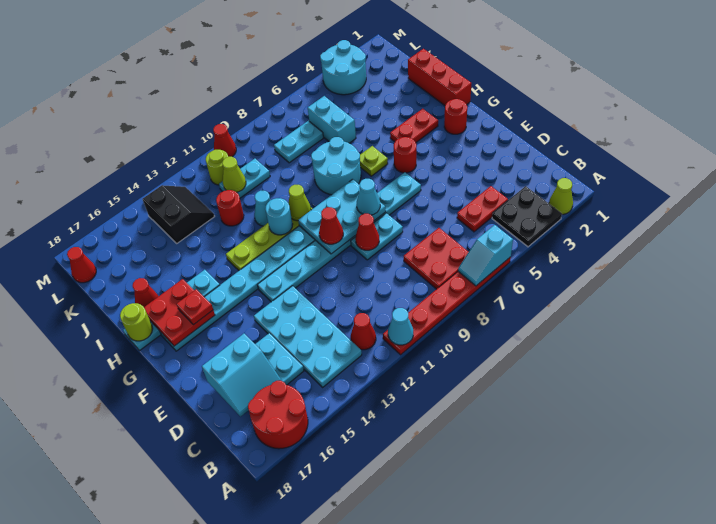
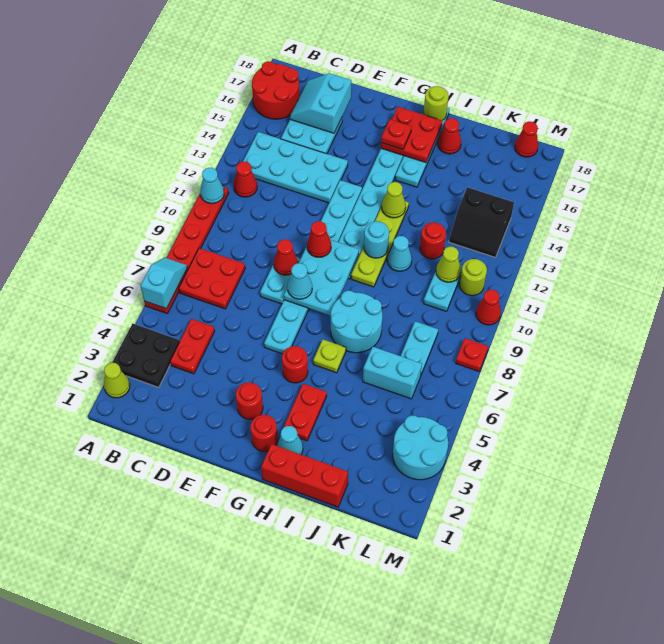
none -> red round brick F3 level 1
none -> cyan cone H2 level 1
lime cone H10 level 2 -> lime cone H13 level 2
none -> red plate M8 level 1

